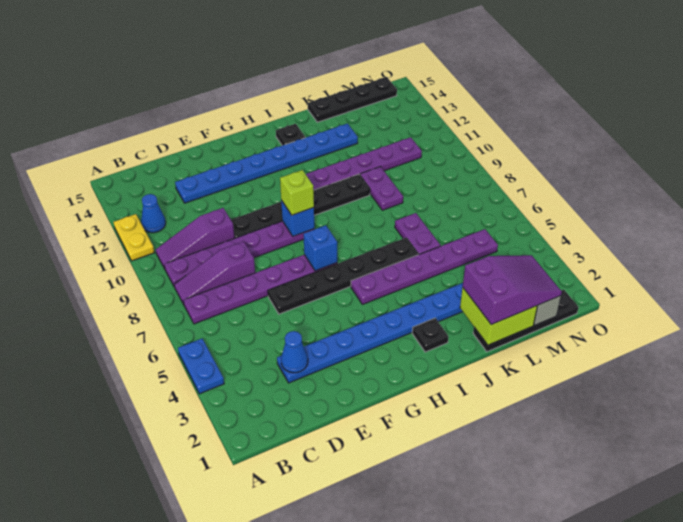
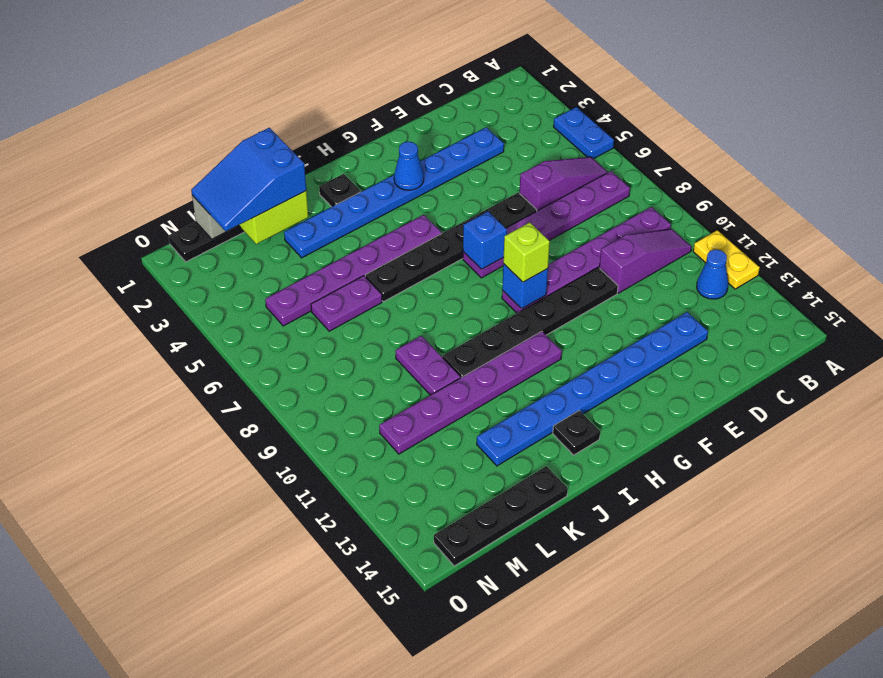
purple slope B8:D8 level 1 top D -> purple slope B6:D6 level 1 top D
blue cone D3 level 2 -> blue cone G3 level 2
purple slope K1:M2 level 3 top K -> blue slope K1:M2 level 3 top K
purple plate K6:K7 level 1 -> purple plate K6:L6 level 1

